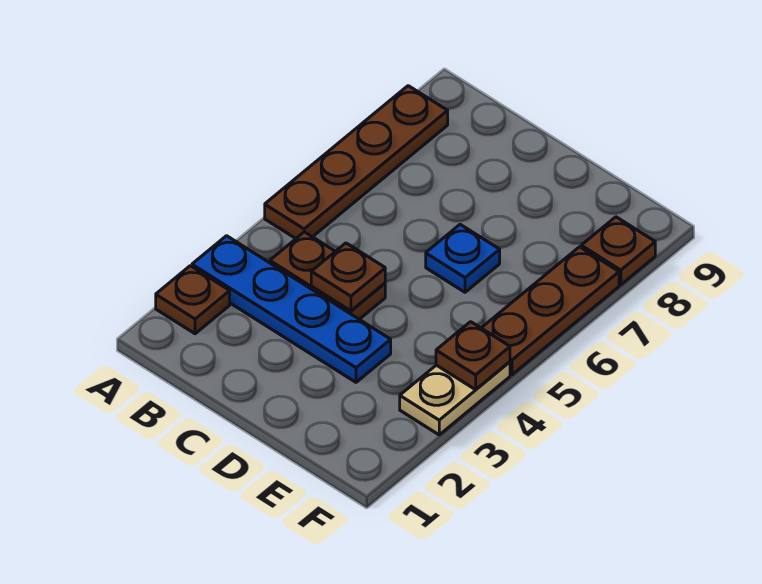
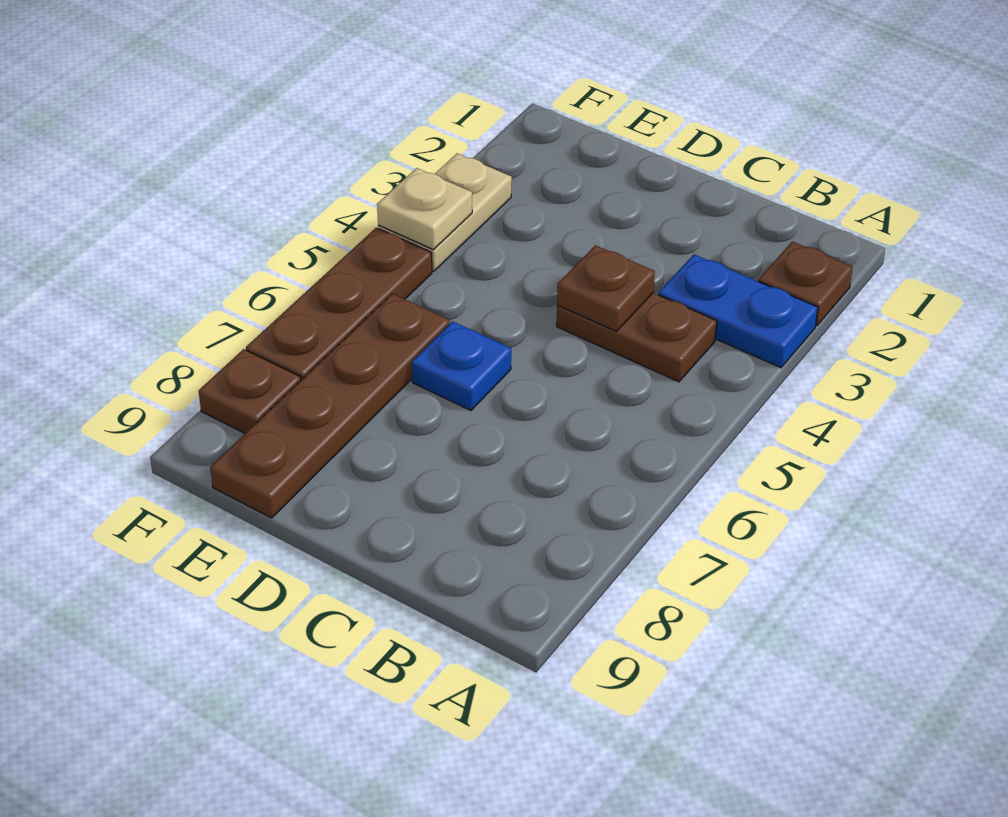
blue plate A3:D3 level 1 -> blue plate A3:B3 level 1
brown plate A5:A8 level 1 -> brown plate E6:E9 level 1
brown plate F4 level 2 -> tan plate F4 level 2

